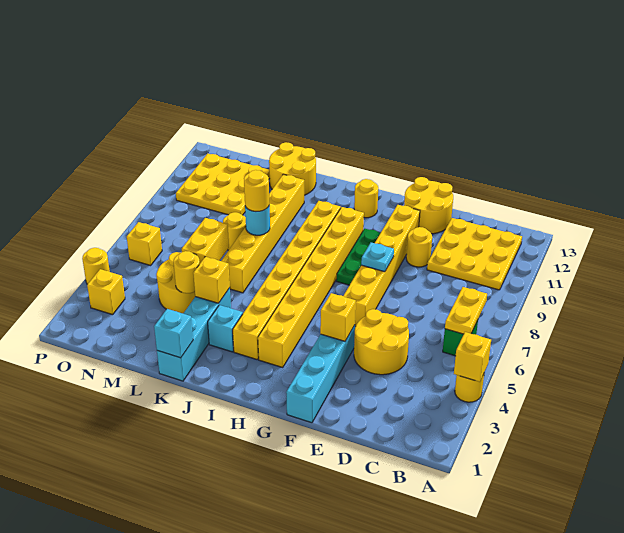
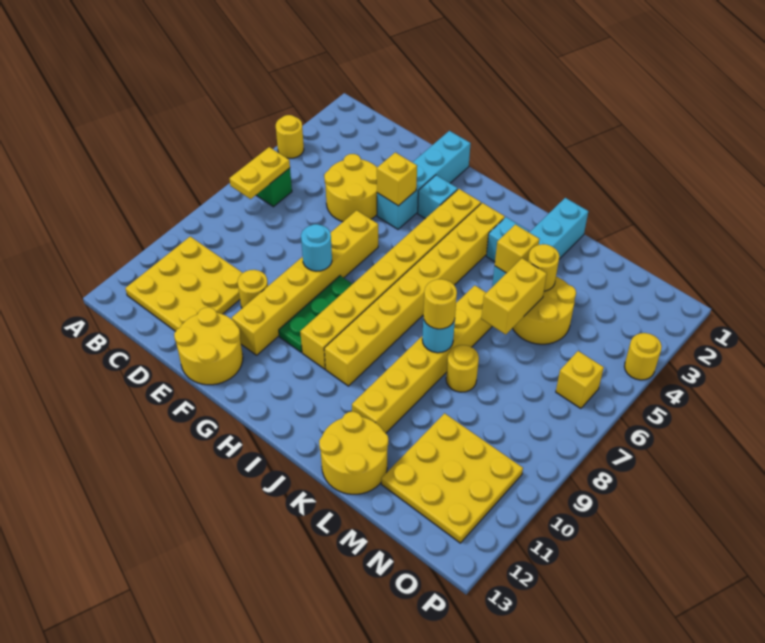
yellow brick A4 level 2 -> none
cyan plate F8 level 2 -> cyan round brick F8 level 2
yellow round brick H12 level 1 -> none
cyan brick K1 level 2 -> cyan brick G3 level 1
yellow brick O3 level 1 -> none

